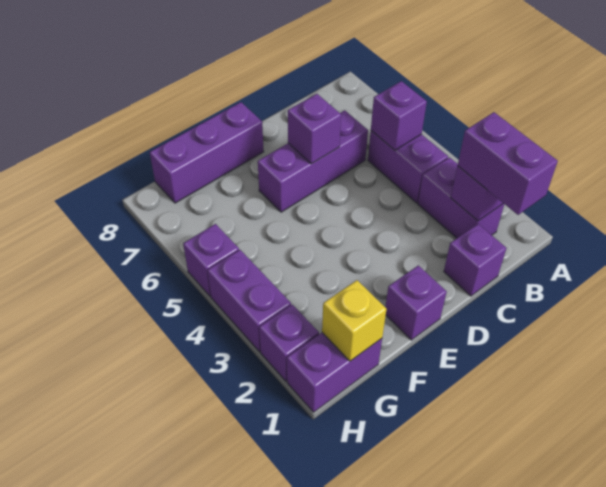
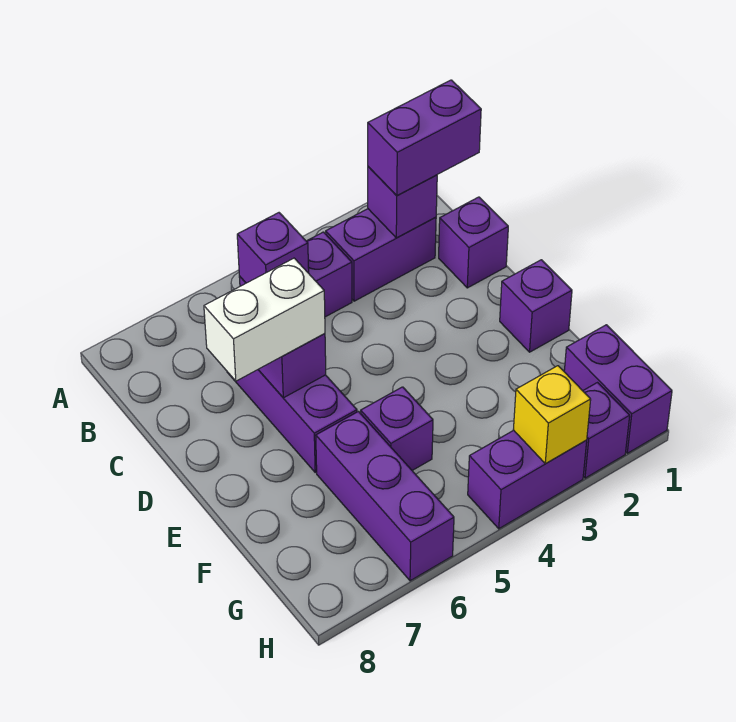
none -> white brick D6:D7 level 3
purple brick E8:G8 level 1 -> purple brick F6:H6 level 1
yellow brick G1 level 2 -> yellow brick H3 level 2
purple brick H5 level 1 -> purple brick F5 level 1

